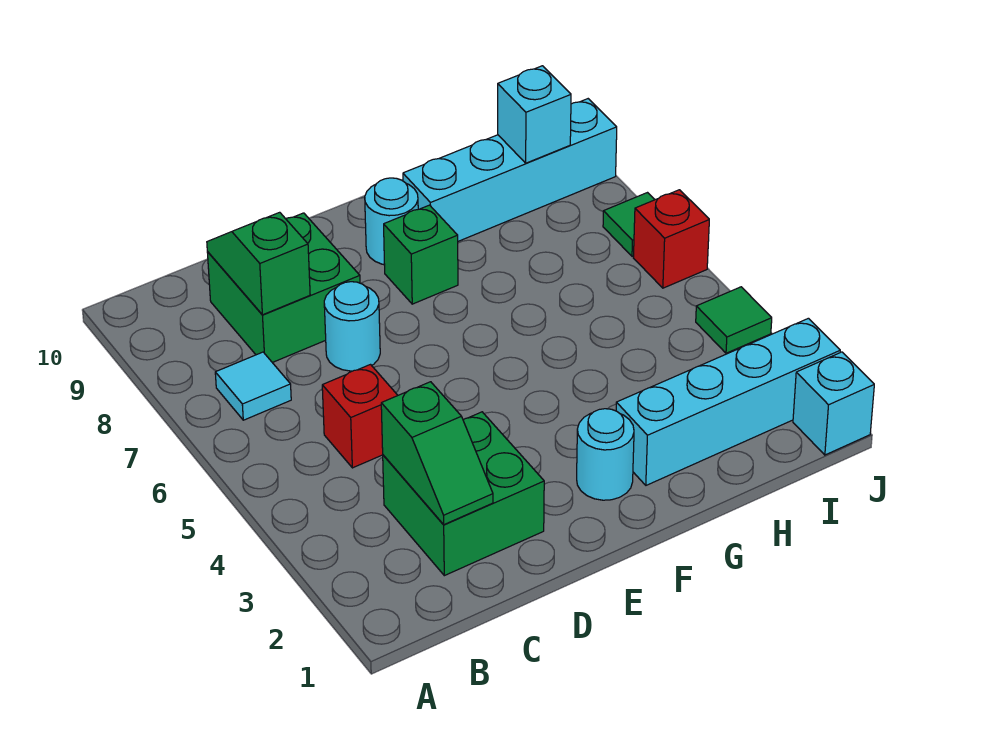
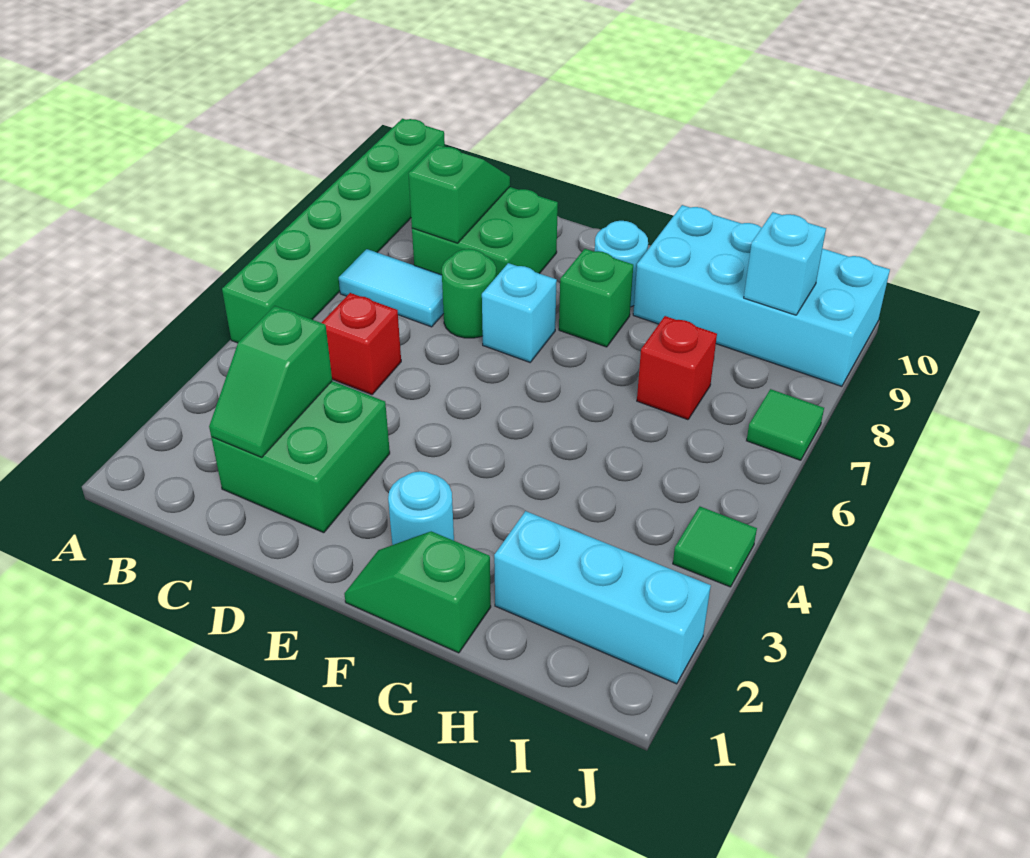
none -> green brick A5:A10 level 1
cyan tile B7 level 1 -> cyan tile B7:C7 level 1
cyan round brick D7 level 1 -> green round brick D7 level 1
none -> green slope F1:G1 level 1 top G
cyan brick G2:J2 level 1 -> cyan brick H2:J2 level 1
cyan brick G9:J9 level 1 -> cyan brick G9:J10 level 1
cyan brick J1 level 1 -> cyan brick E7 level 1
red brick J6 level 1 -> red brick H7 level 1

